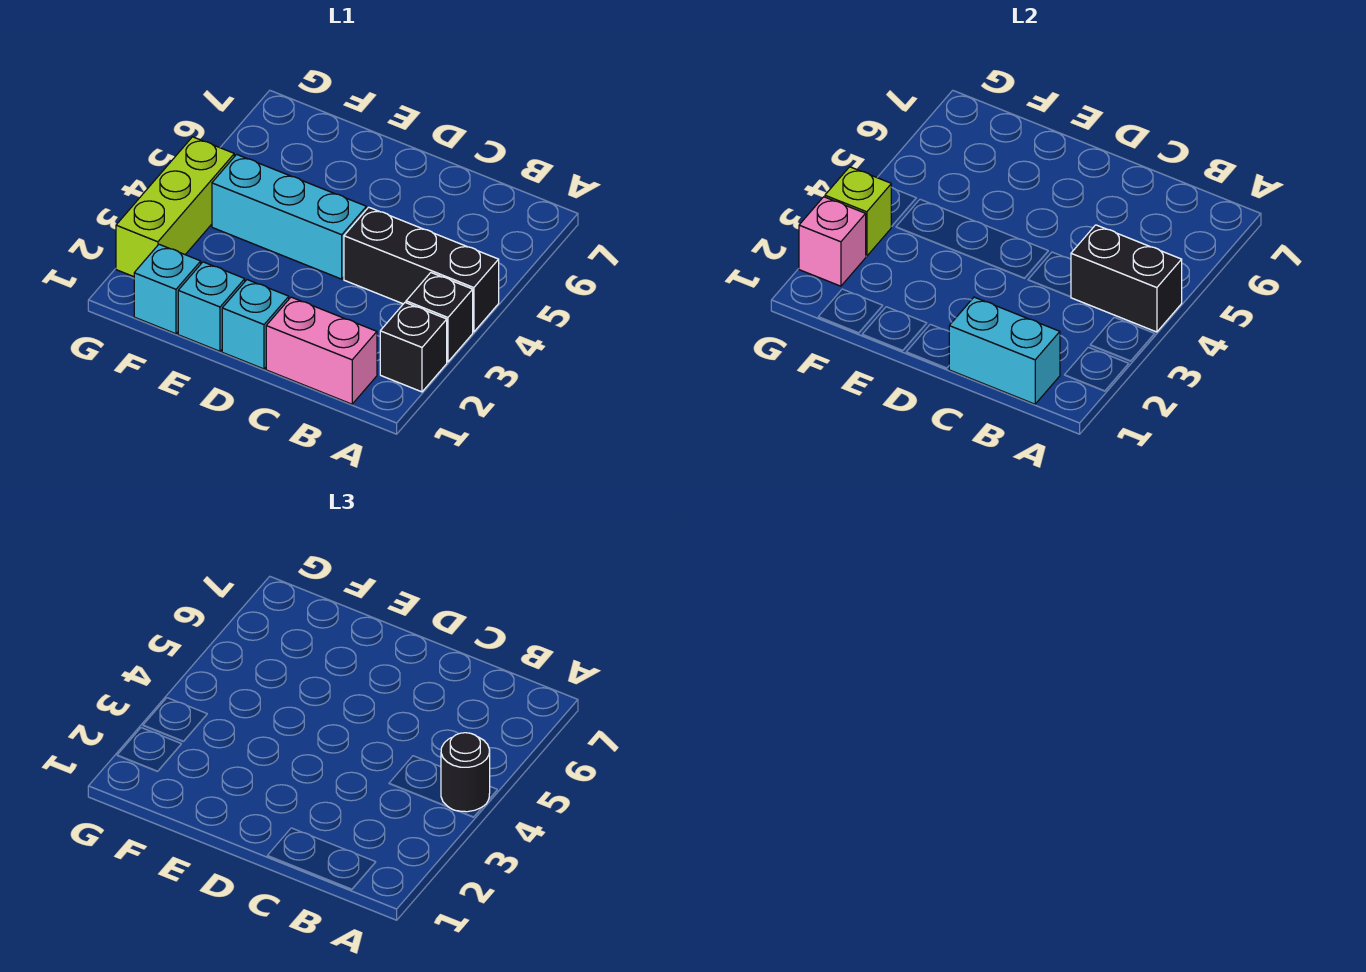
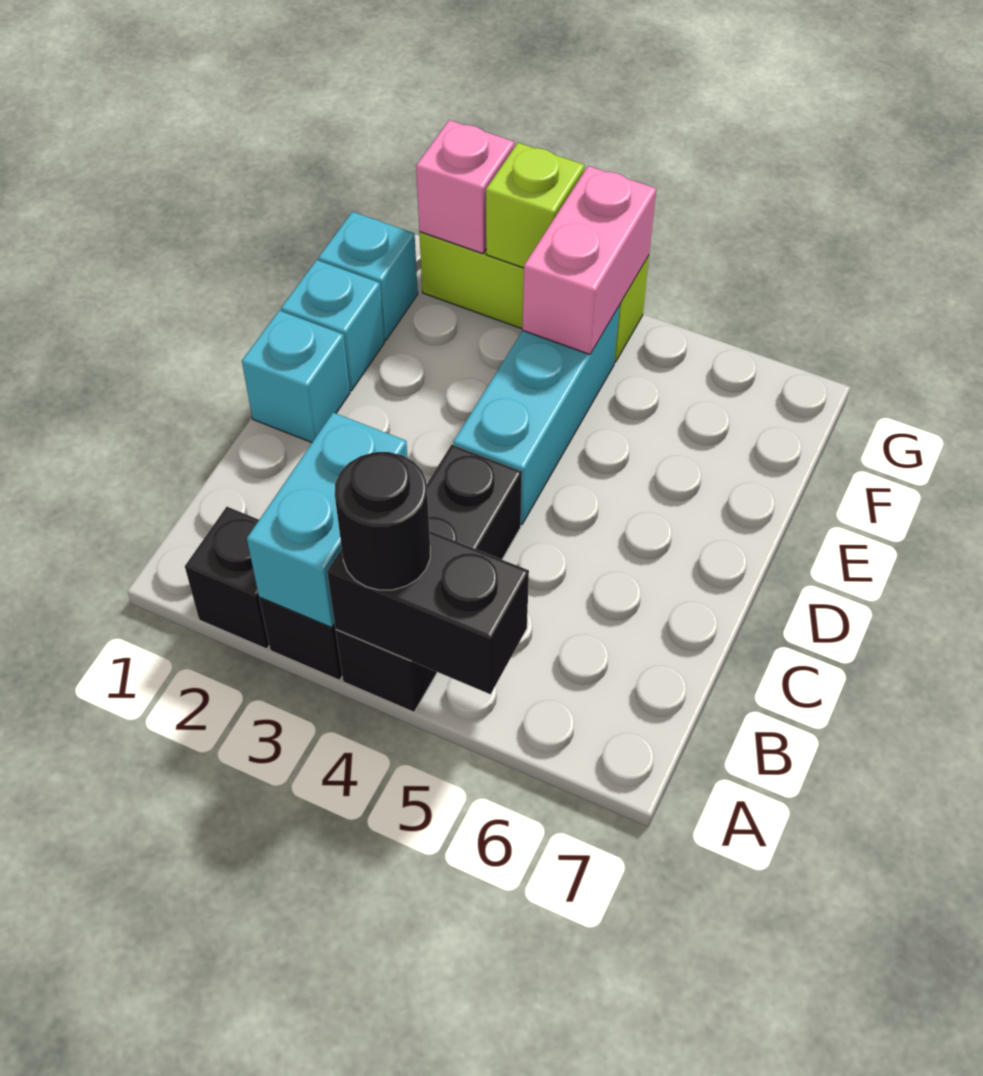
black brick A4:B4 level 2 -> black brick A4:A5 level 2
pink brick B1:C1 level 1 -> pink brick F4:G4 level 2
cyan brick B1:C1 level 2 -> cyan brick A3:B3 level 2

